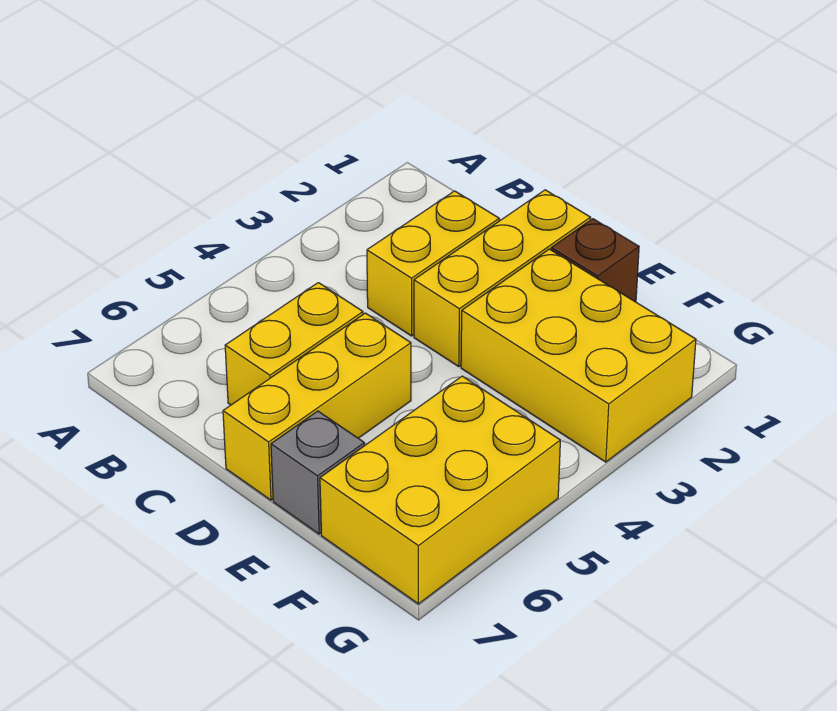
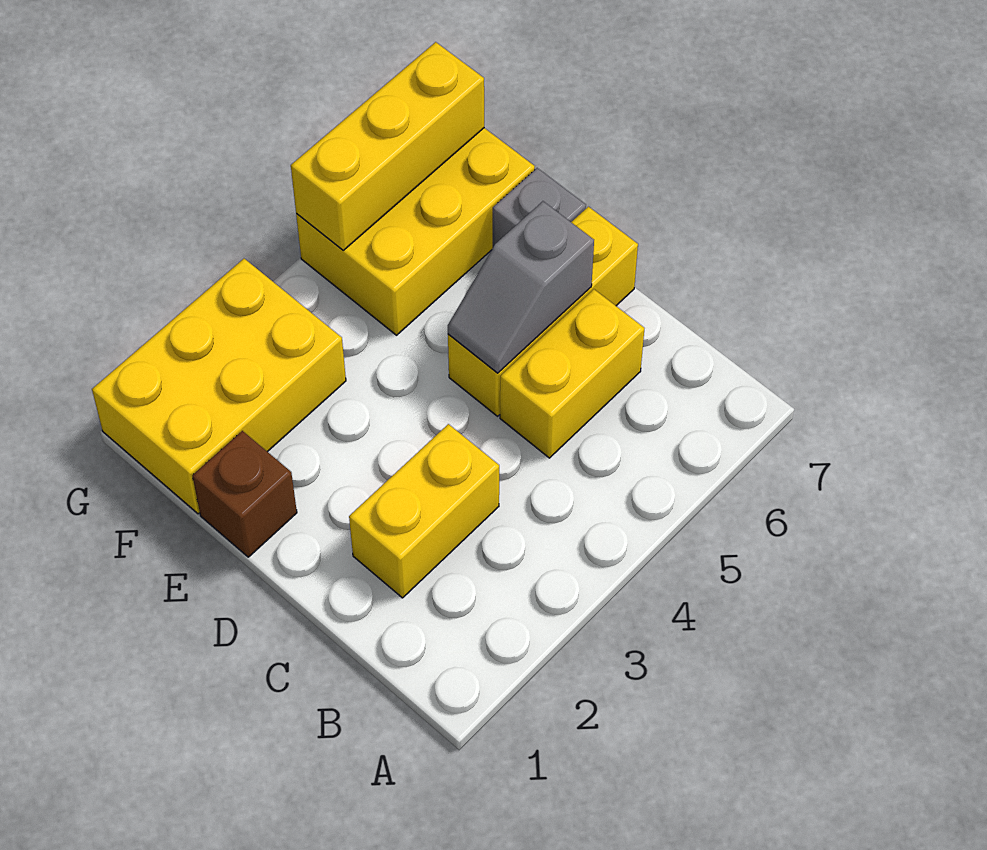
yellow brick D1:D3 level 1 -> yellow brick G5:G7 level 2
none -> grey slope D5:D6 level 2 top 6
yellow brick E2:G3 level 1 -> yellow brick F1:G3 level 1

